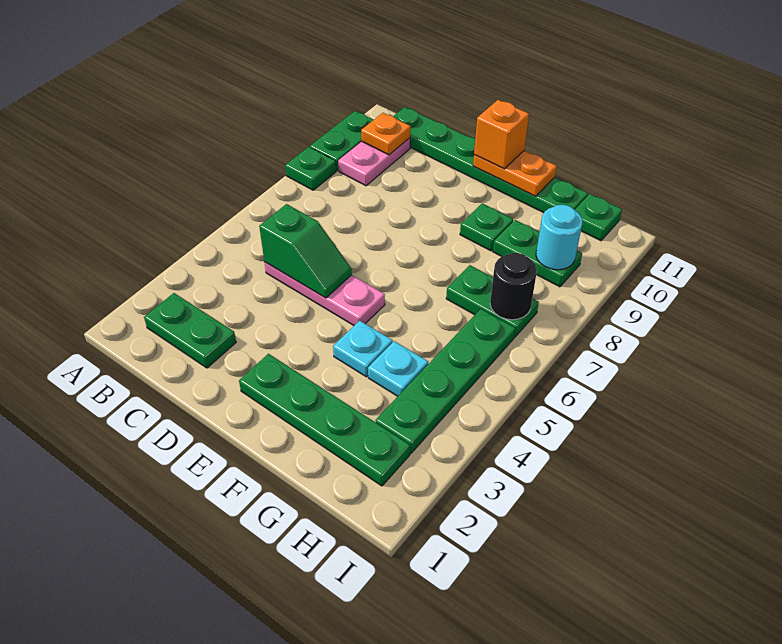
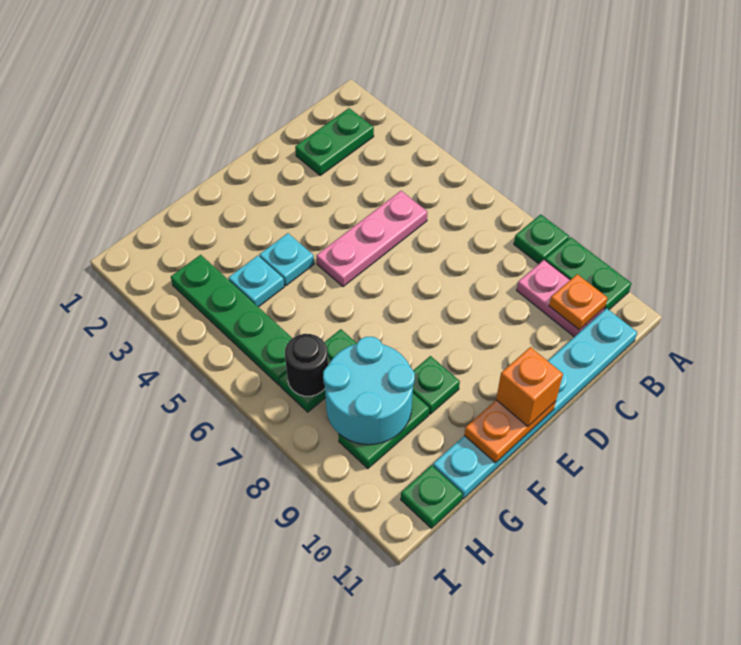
green plate B11:G11 level 1 -> cyan plate B11:G11 level 1
green slope C5:D5 level 2 top C -> none
green plate E2:H2 level 1 -> none
cyan round brick H9 level 2 -> cyan round brick G8:H9 level 2

